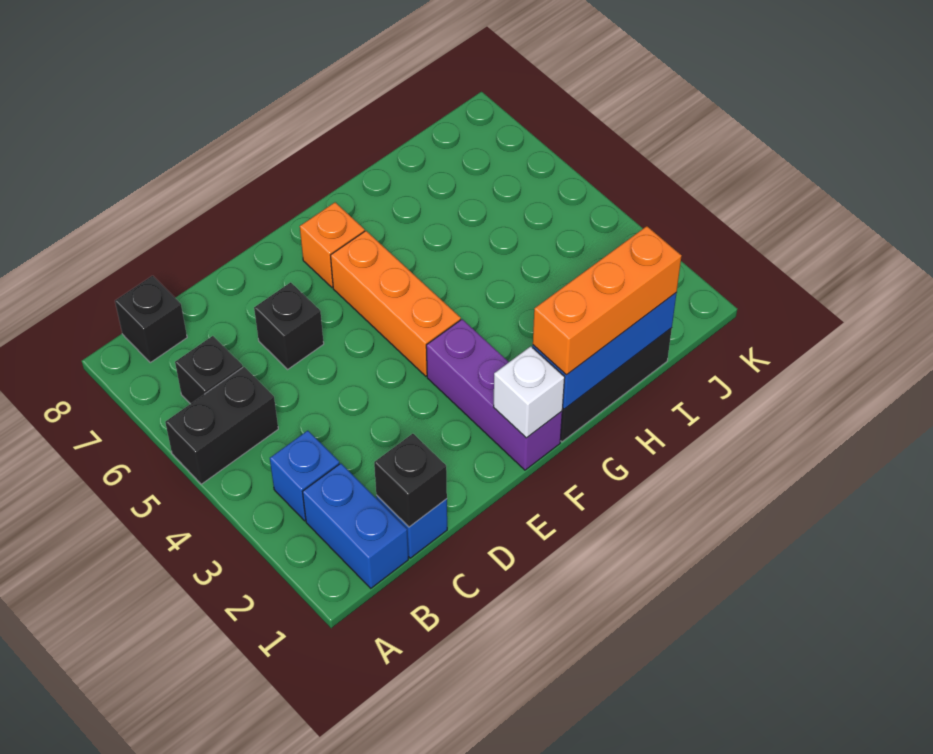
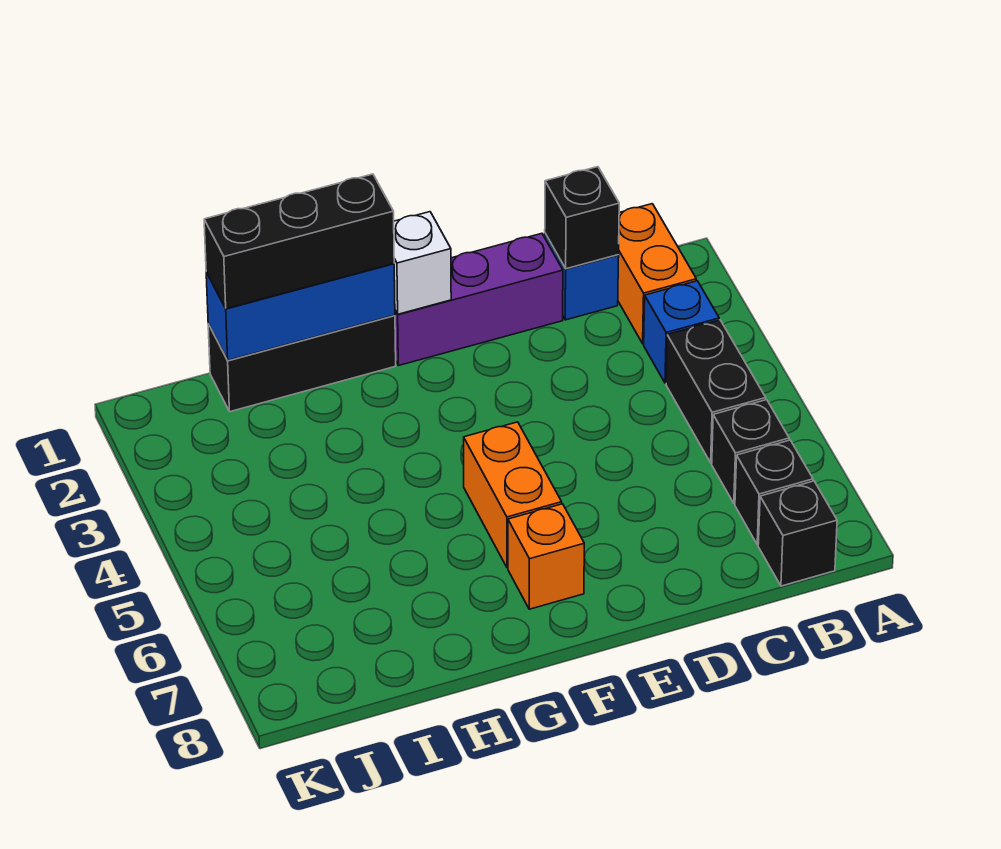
black brick A5:B5 level 1 -> black brick B4:B5 level 1
blue brick B1:B2 level 1 -> orange brick B1:B2 level 1
black brick D6 level 1 -> black brick B7 level 1
purple brick F1:F3 level 1 -> purple brick D1:F1 level 1
orange brick F4:F6 level 1 -> orange brick F5:F6 level 1
orange brick G1:I1 level 3 -> black brick G1:I1 level 3

